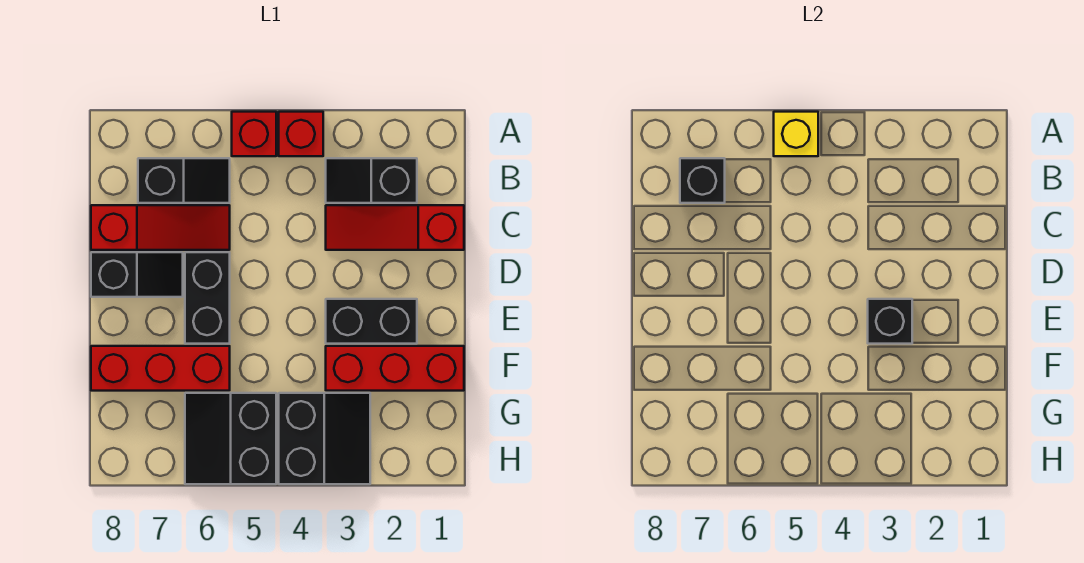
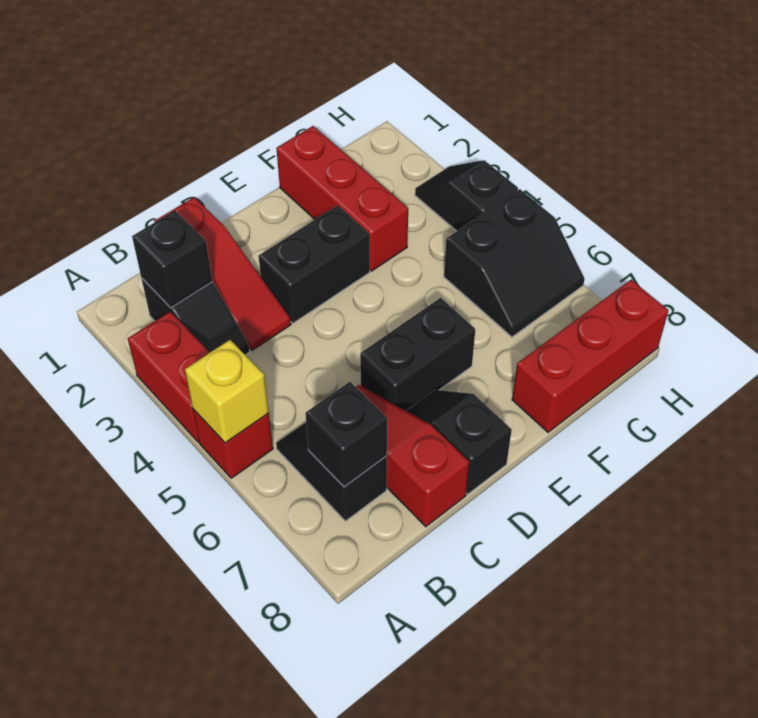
red brick A4 level 1 -> red brick A3:A4 level 1
black brick E2:E3 level 1 -> black brick D3:E3 level 1
black brick E3 level 2 -> black brick B2 level 2
red brick F6:F8 level 1 -> red brick F8:H8 level 1
black slope G3:H4 level 1 top 4 -> black slope H3:H4 level 1 top 4

